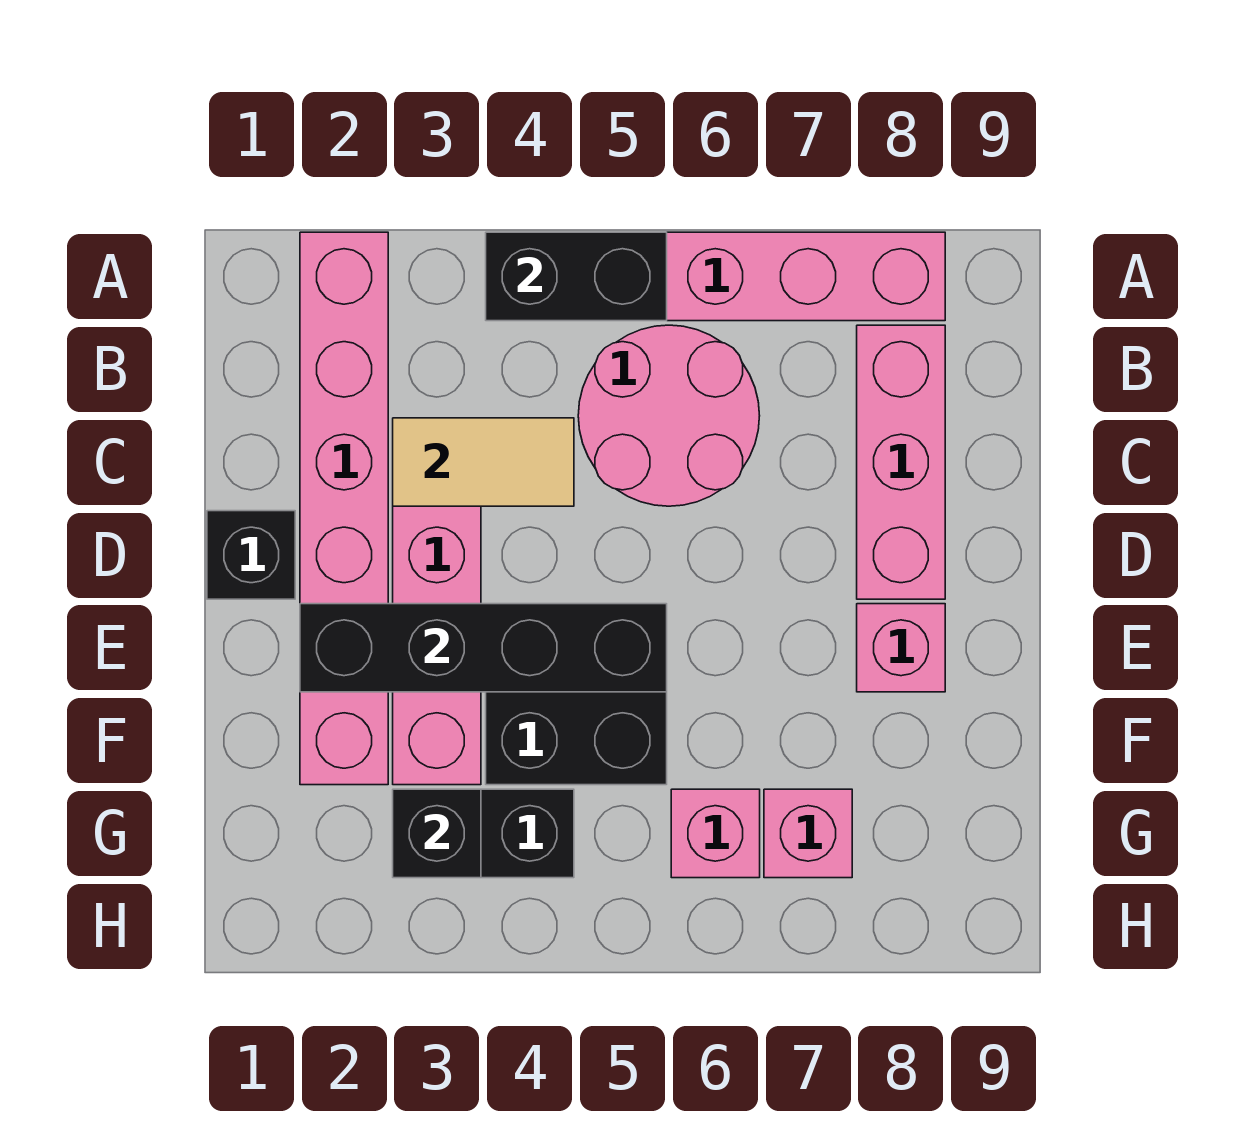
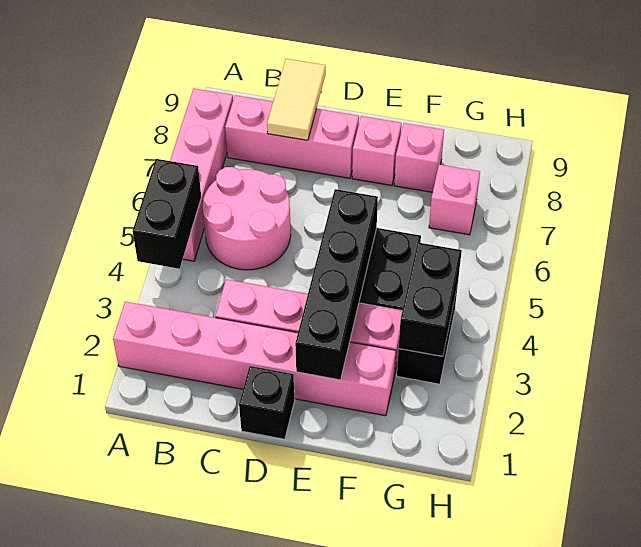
tan tile C3:C4 level 2 -> tan tile C8:C9 level 2
black brick G3 level 2 -> black brick G3:G4 level 2
pink brick G6 level 1 -> pink brick F8 level 1

